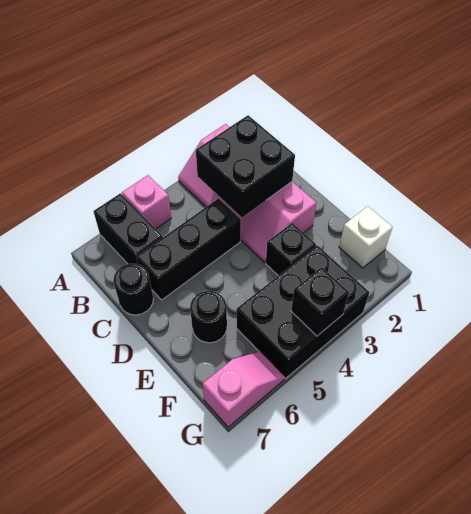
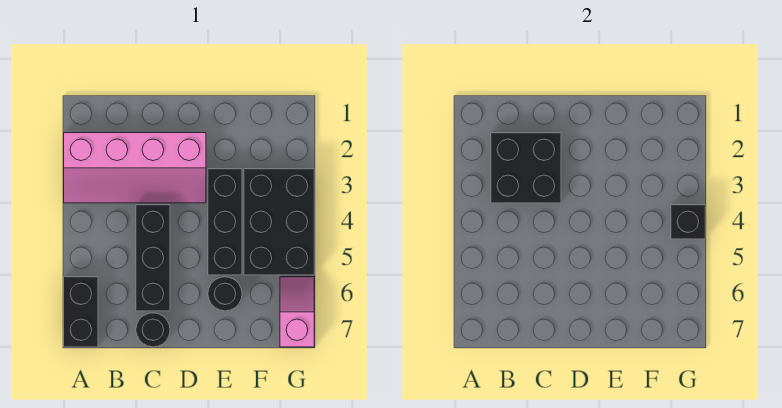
pink brick A5 level 1 -> none
black brick A6:B6 level 1 -> black brick A6:A7 level 1
black brick E3 level 1 -> black brick E3:E5 level 1
white brick F1 level 1 -> none

